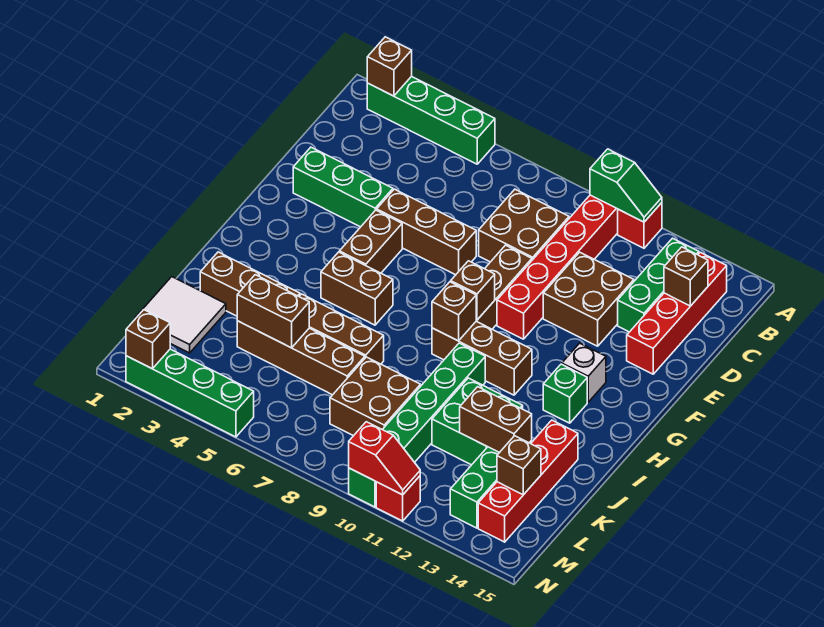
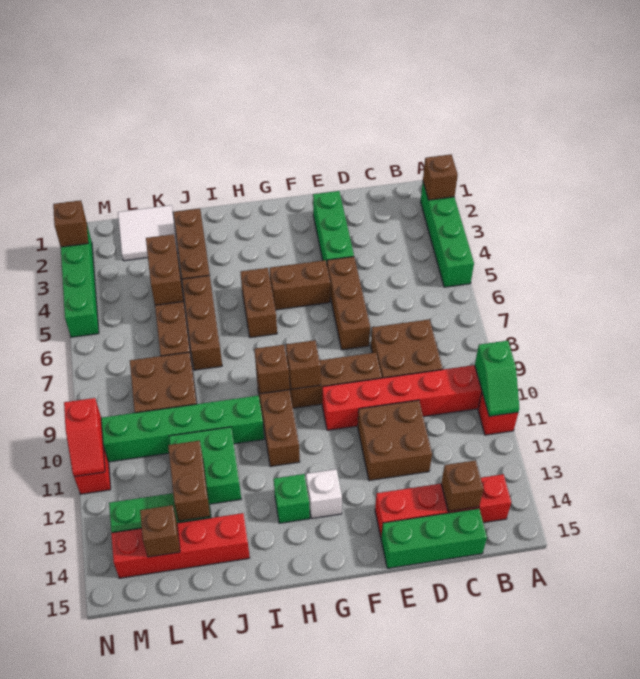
green brick B13:D13 level 1 -> green brick C15:E15 level 1

